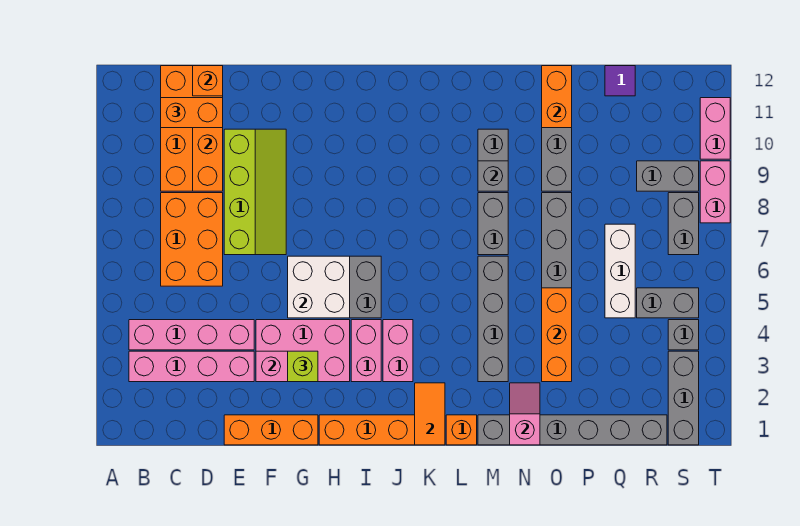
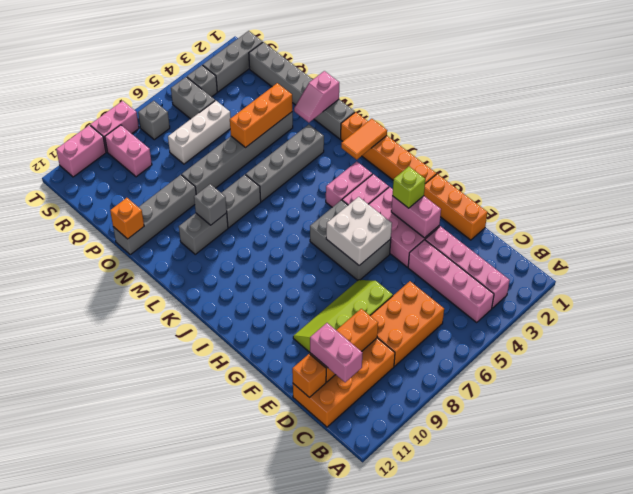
orange brick C11:D11 level 3 -> pink brick C11:D11 level 3
orange brick O11:O12 level 2 -> orange brick O12 level 2
purple tile Q12 level 1 -> none
grey brick R9:S9 level 1 -> pink brick R9:S9 level 1
grey brick S7:S8 level 1 -> grey brick S7 level 1

